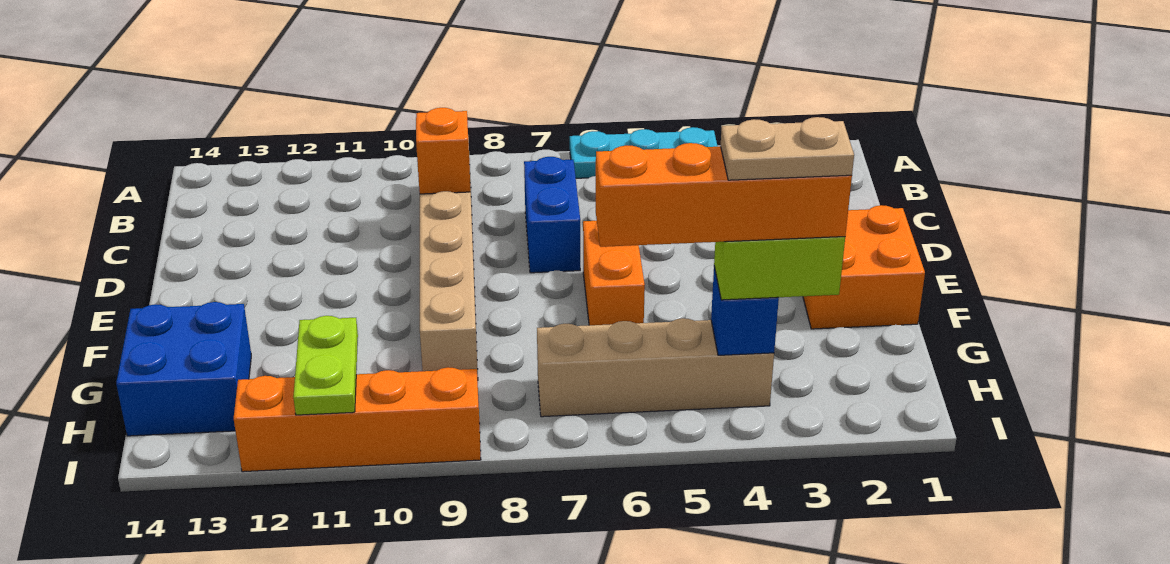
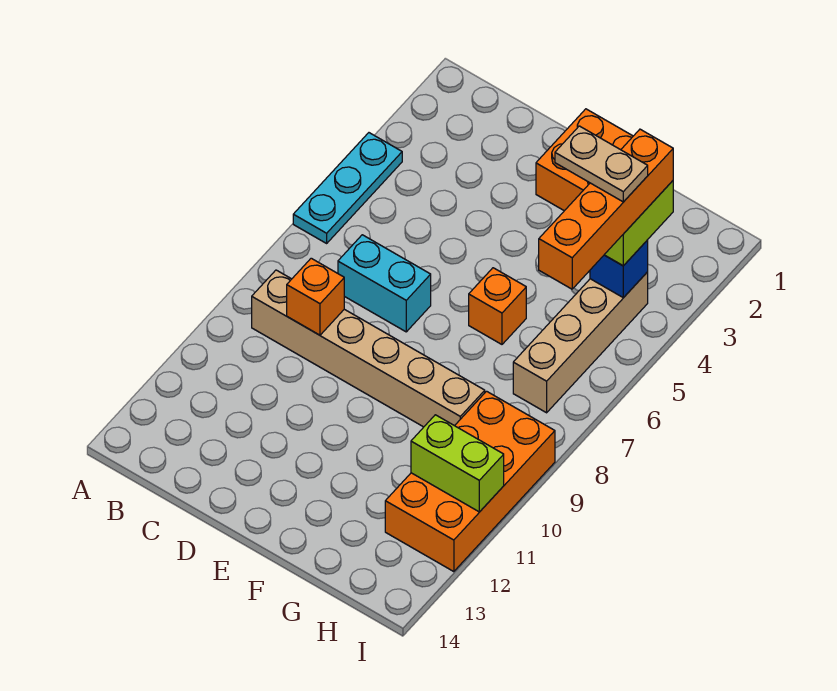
blue brick C7:D7 level 1 -> cyan brick C7:D7 level 1
orange brick E6:F6 level 1 -> orange brick F6 level 1
blue brick G13:H14 level 1 -> none
tan plate H3:H4 level 5 -> tan plate G4:H4 level 5
lime plate H11:I11 level 2 -> lime brick H11:I11 level 2
orange brick I9:I12 level 1 -> orange brick H9:I12 level 1

